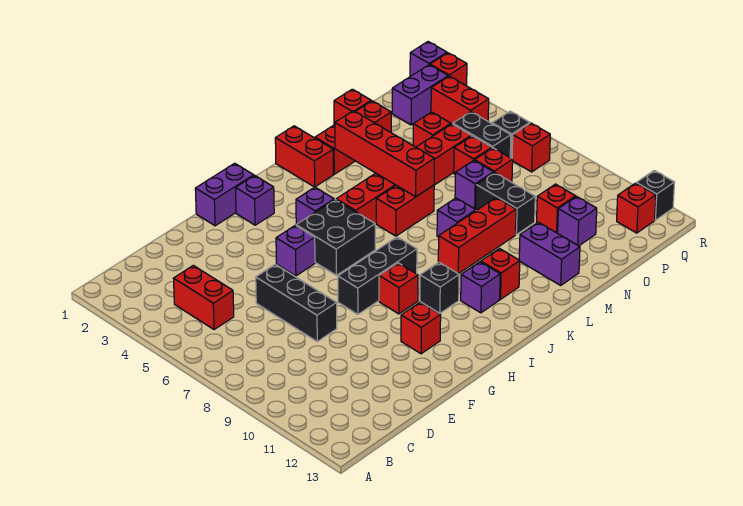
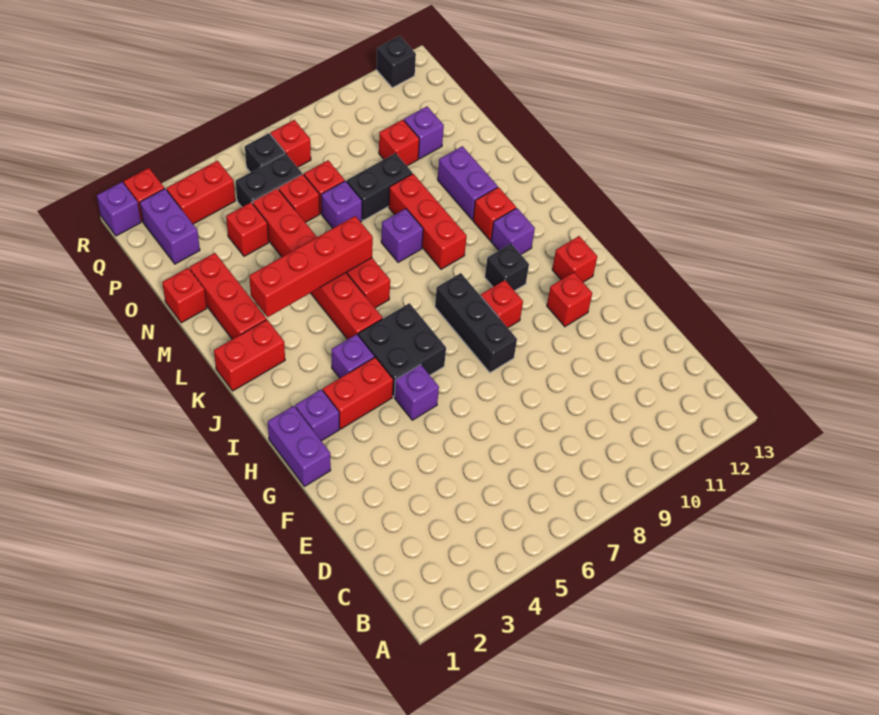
red brick C4:C5 level 1 -> red brick H3:H4 level 1
black brick E6:E8 level 1 -> none
purple brick M11:M12 level 1 -> purple brick L11:M11 level 1
red brick Q12 level 1 -> red brick H12 level 1

